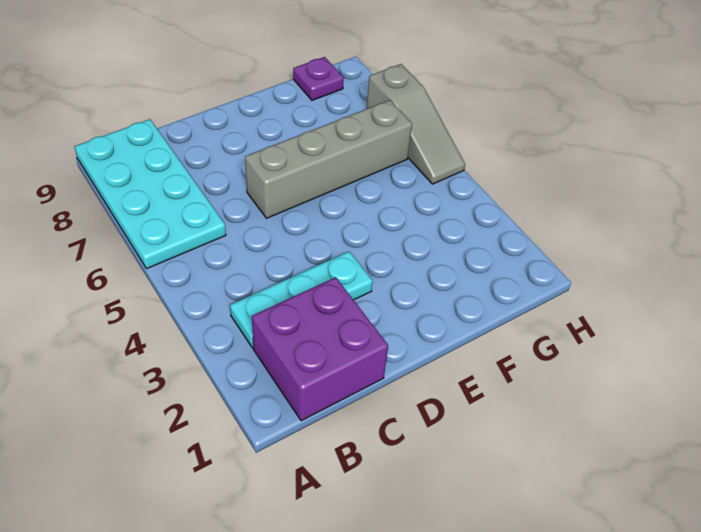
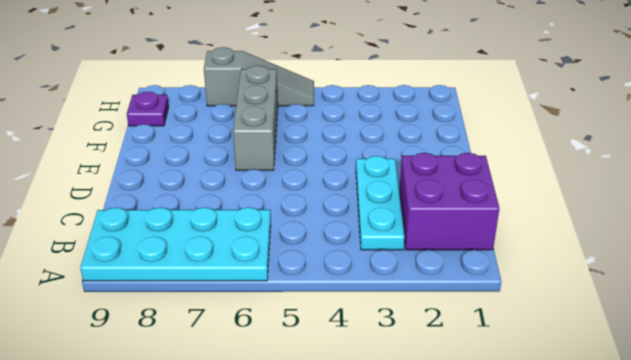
grey brick D6:G6 level 1 -> grey brick E6:G6 level 1

